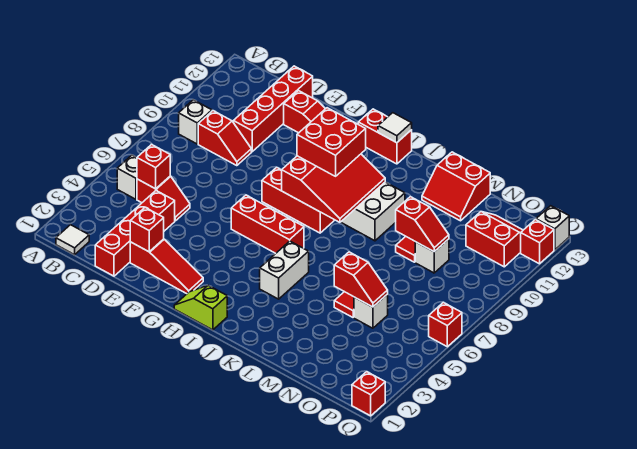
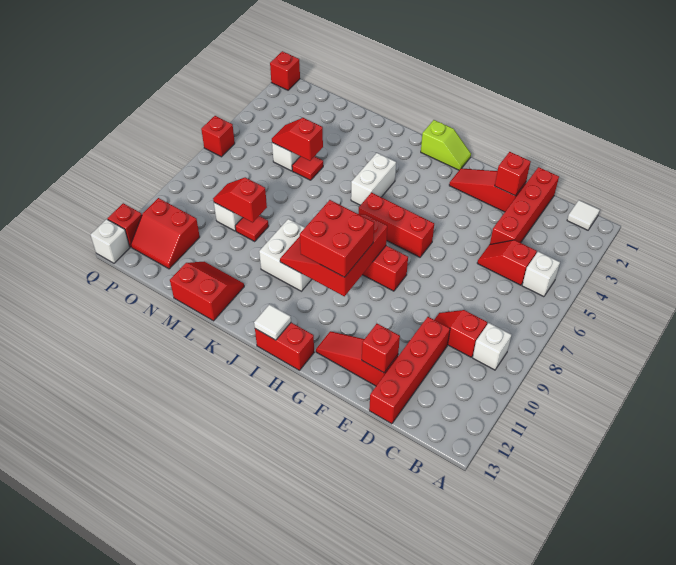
red brick C5 level 2 -> red brick E12 level 2

